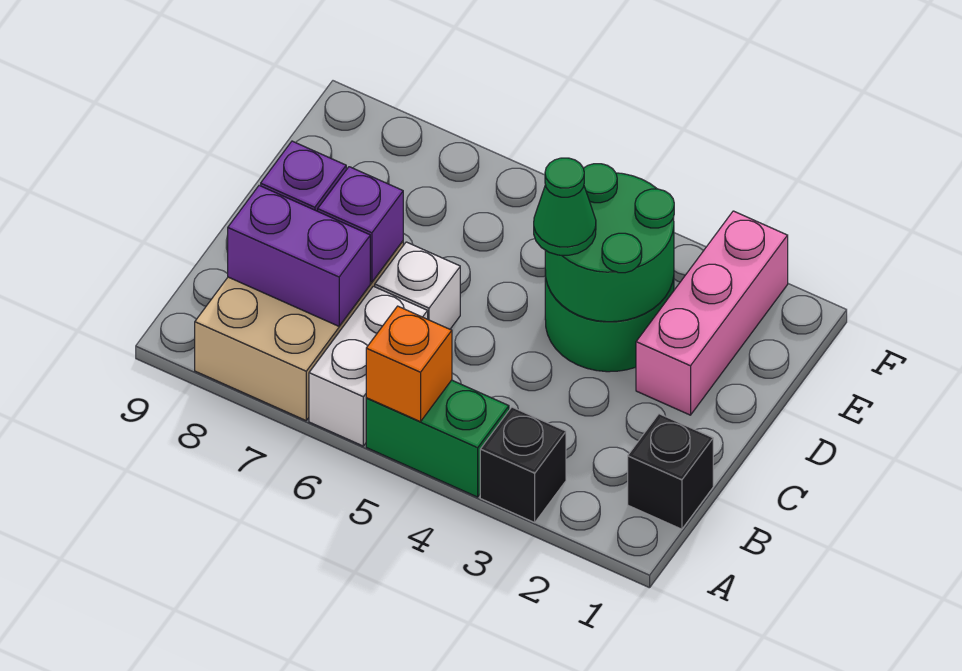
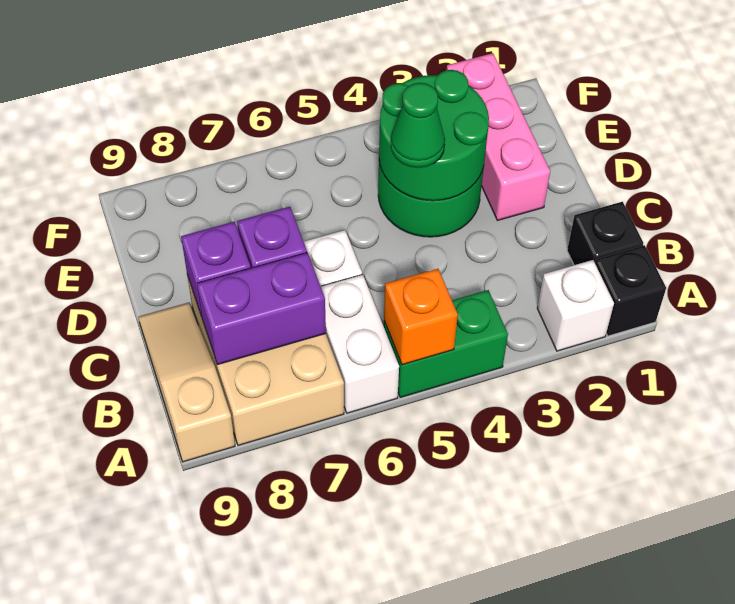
none -> white brick A2 level 1
black brick A3 level 1 -> black brick A1 level 1
none -> tan slope A9:C9 level 1 top A

